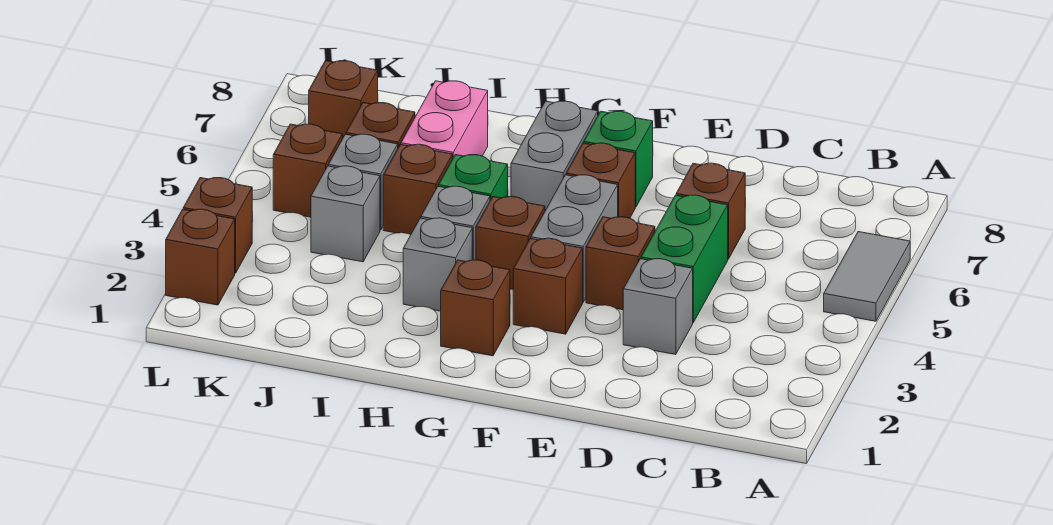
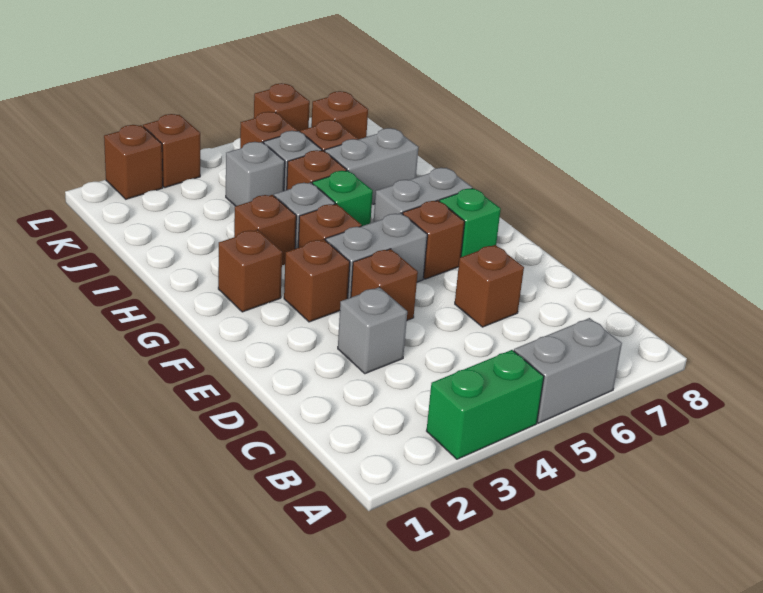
grey tile A5:A6 level 1 -> grey brick A5:A6 level 1
green brick D4:D5 level 1 -> green brick A3:A4 level 1
grey brick H3 level 1 -> brown brick H3 level 1
pink brick I6:I7 level 1 -> grey brick I6:I7 level 1
none -> brown brick L6 level 1

